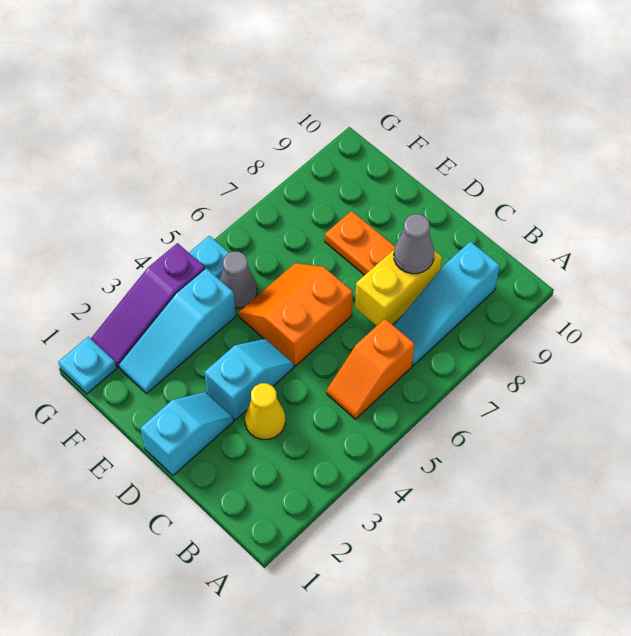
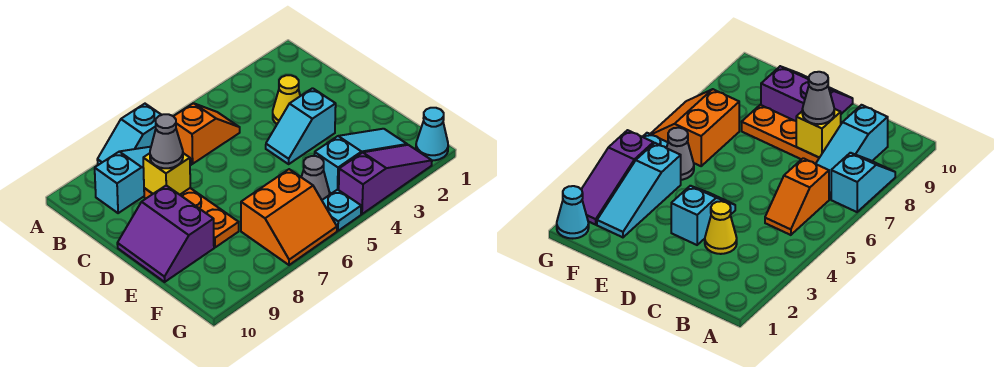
yellow brick C7:C8 level 2 -> yellow brick C8 level 2
cyan slope D1:D2 level 1 top 1 -> cyan slope A7:A8 level 1 top 7
orange slope D5:E6 level 1 top D -> orange slope F6:G7 level 1 top F
none -> purple slope D9:E10 level 1 top 9
cyan plate G1 level 1 -> cyan cone G1 level 1

